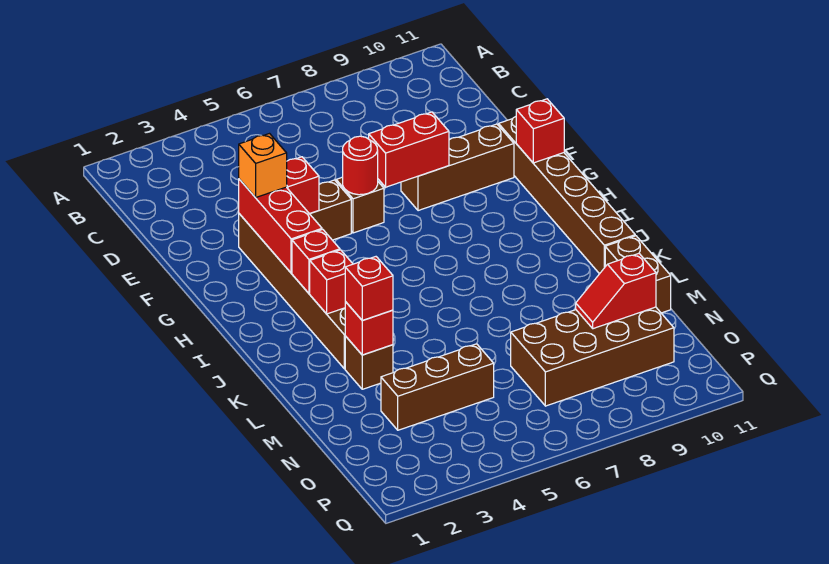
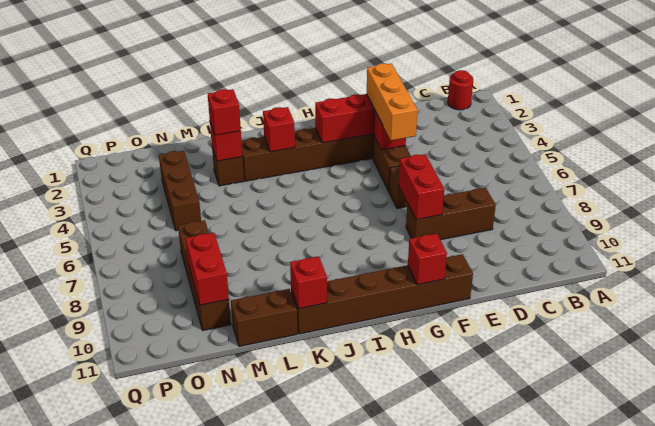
orange brick F3 level 3 -> orange brick F3:F5 level 3
red round brick F6 level 2 -> red round brick B1 level 1
brown brick F8:F10 level 1 -> brown brick D8:F8 level 1
red brick I3 level 2 -> red brick K11 level 2
brown brick N7:O10 level 1 -> brown brick N7:N10 level 1
red slope N9:N10 level 2 top 10 -> red brick N9:N10 level 2

